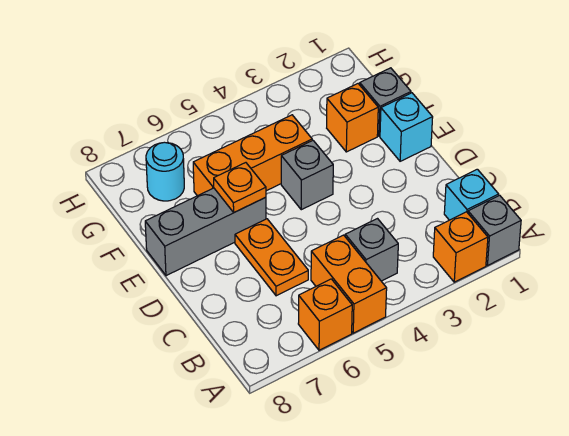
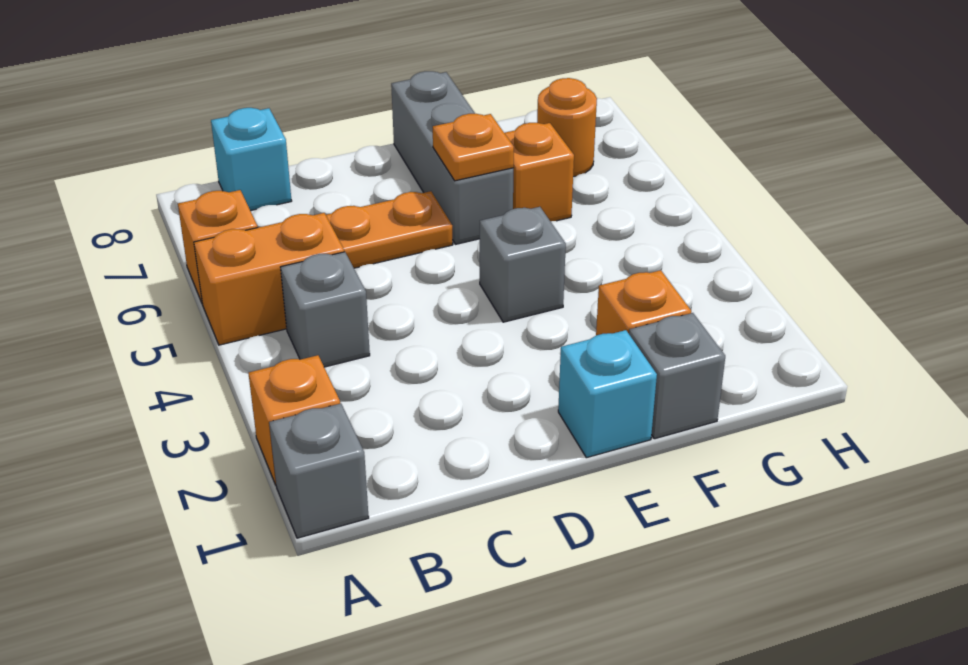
cyan brick B1 level 1 -> cyan brick B8 level 1
orange brick F4:F6 level 1 -> orange brick F6 level 1
cyan round brick G7 level 1 -> orange round brick G7 level 1

